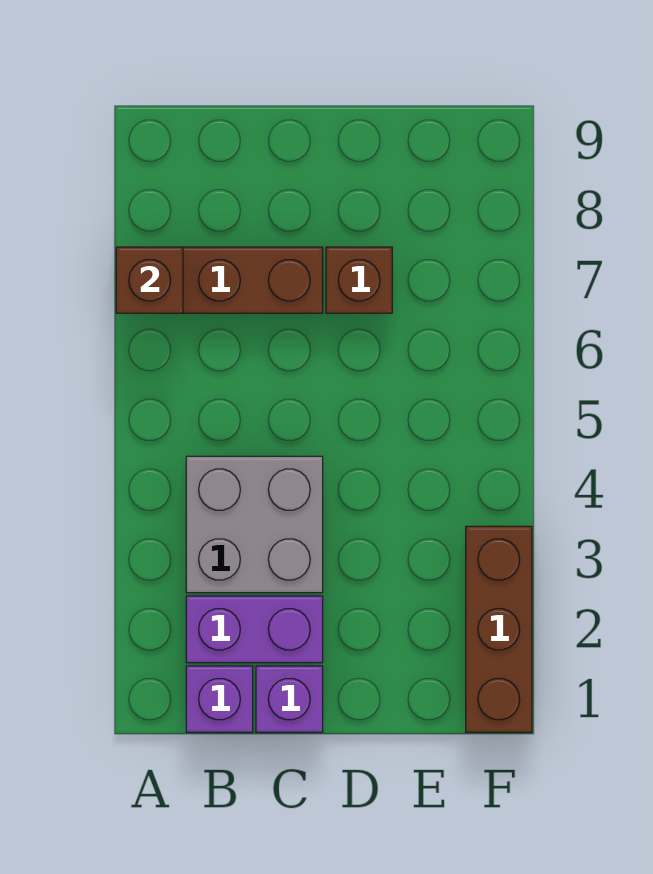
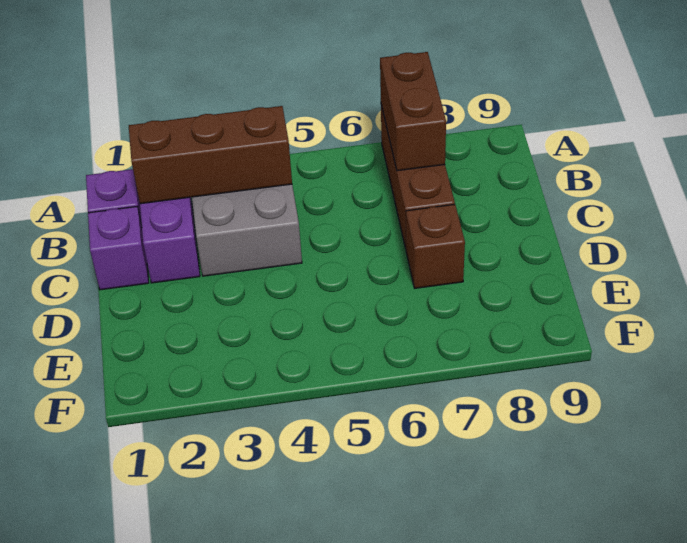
brown brick A7 level 2 -> brown brick A7:B7 level 2
brown brick F1:F3 level 1 -> brown brick B2:B4 level 2

